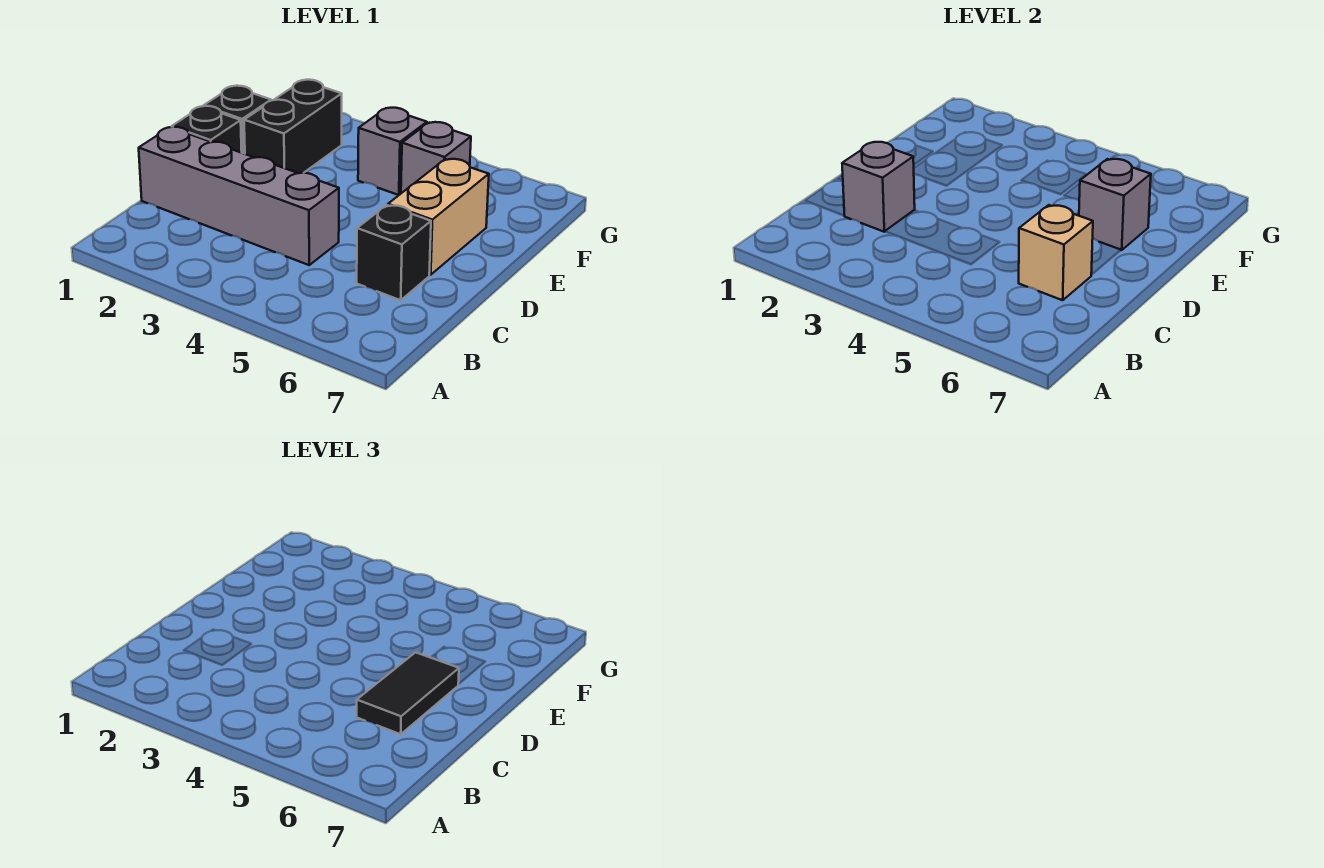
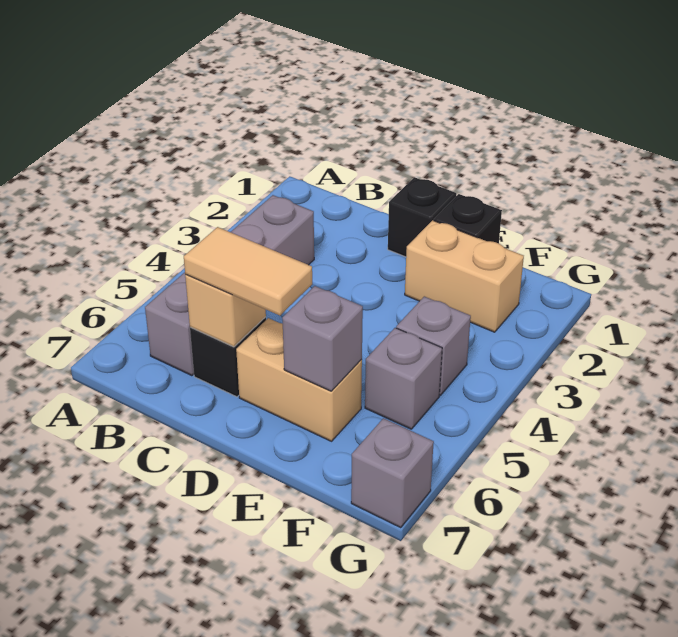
grey brick C1:C4 level 1 -> grey brick B3:B6 level 1
grey brick C2 level 2 -> grey brick G7 level 1
black tile C6:D6 level 3 -> tan tile C6:D6 level 3
black brick E2:F2 level 1 -> tan brick E2:F2 level 1

